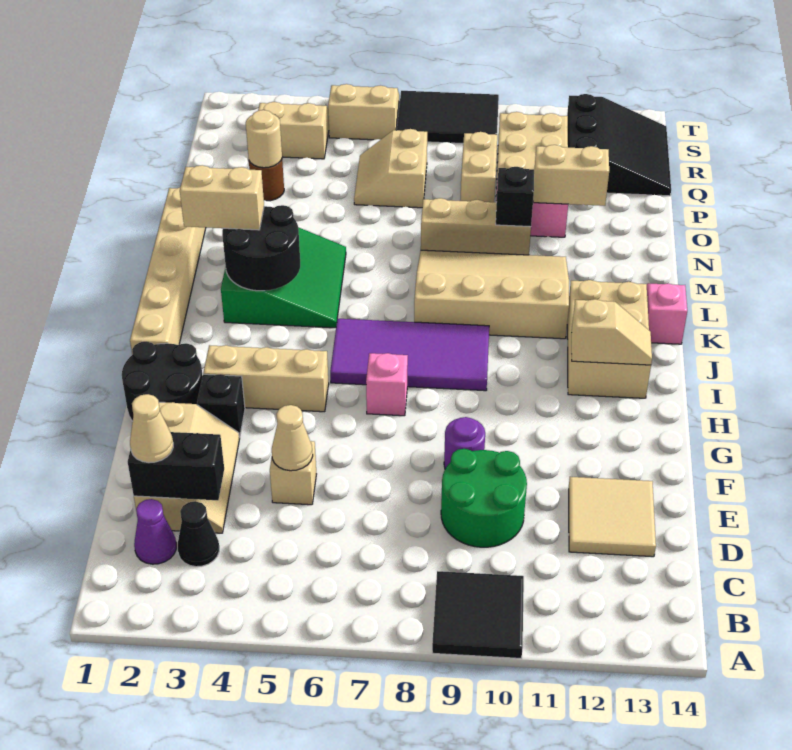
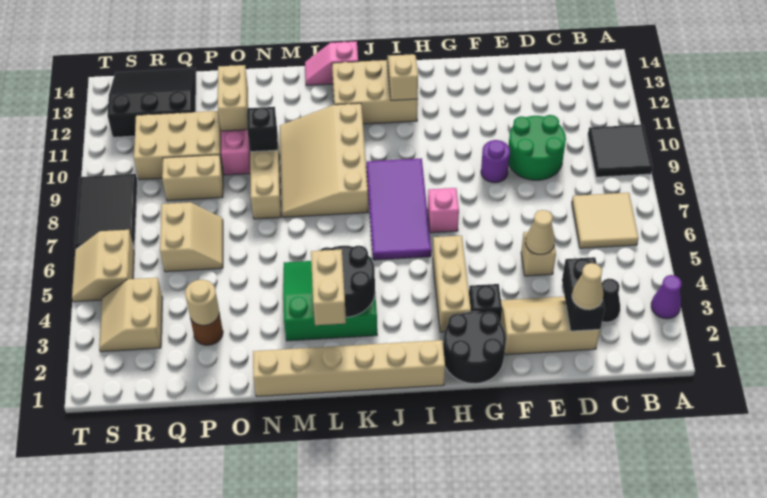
purple cone C2 level 1 -> purple cone A3 level 1
tan tile D12:E13 level 1 -> tan tile B6:C7 level 1
tan slope P6:Q7 level 1 top 7 -> tan slope P6:Q7 level 1 top Q

